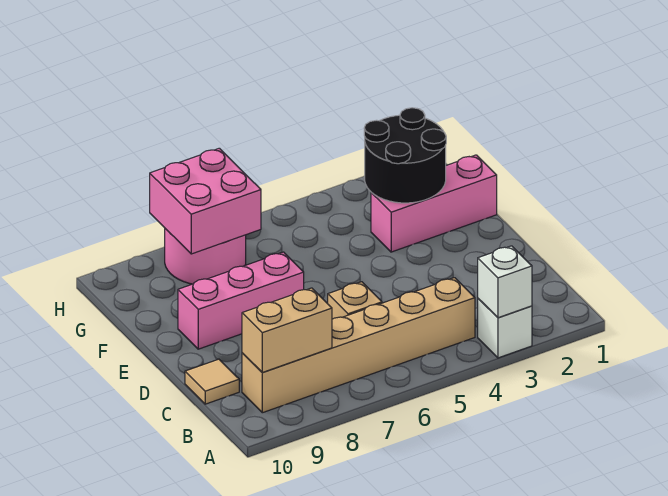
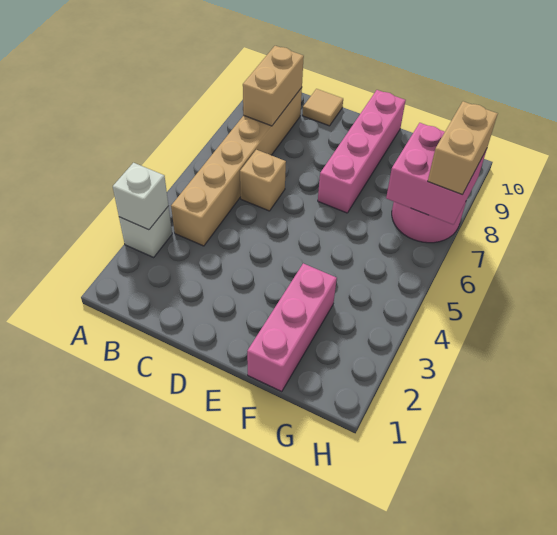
pink brick E7:E9 level 1 -> pink brick E7:E10 level 1
black round brick F2:G3 level 2 -> none
none -> tan brick H7:H8 level 3

